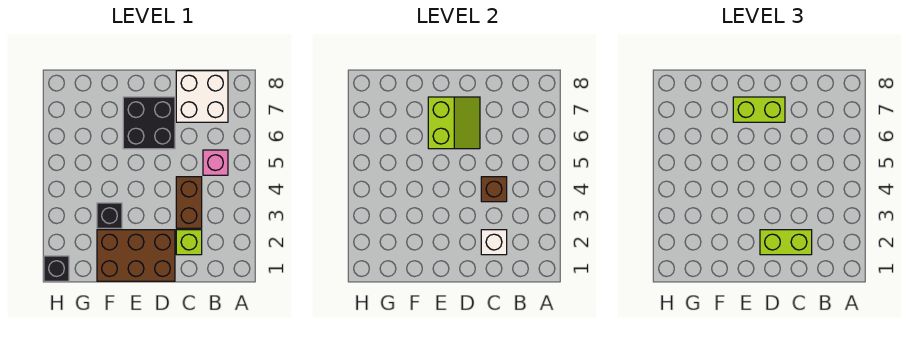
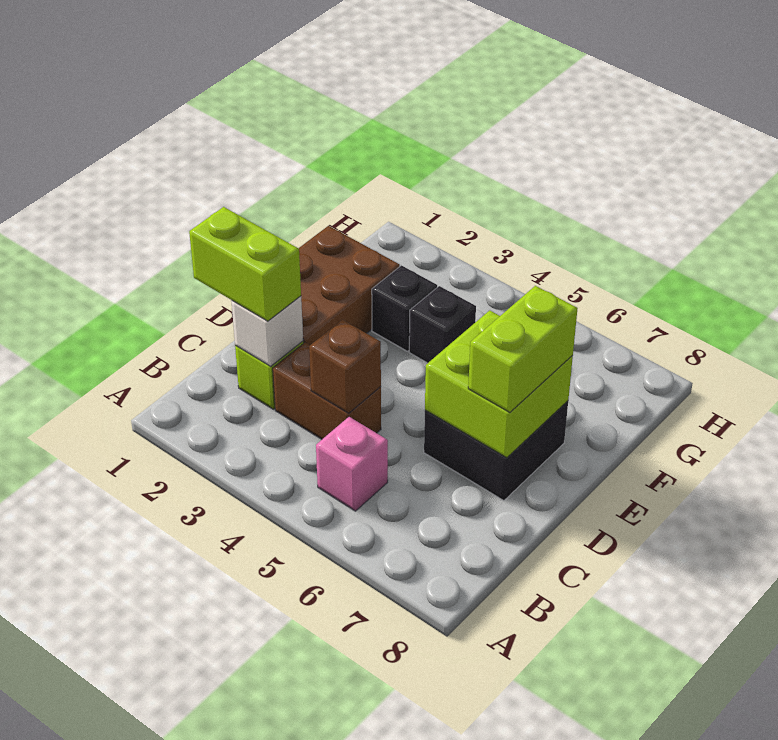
white brick B7:C8 level 1 -> none
lime brick C2:D2 level 3 -> lime brick C1:C2 level 3
lime slope D6:E7 level 2 top E -> lime brick D6:E7 level 2
black brick H1 level 1 -> black brick F4 level 1

